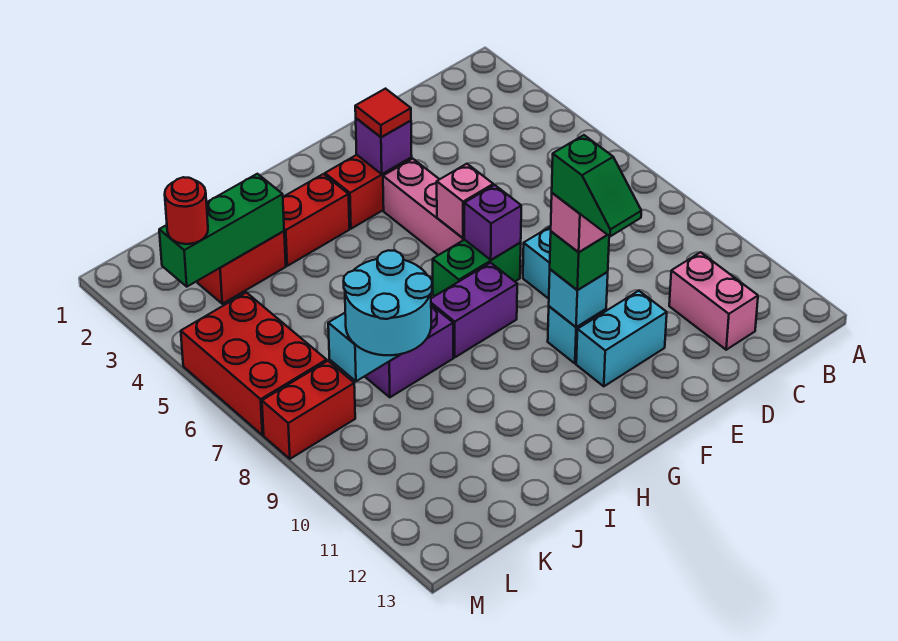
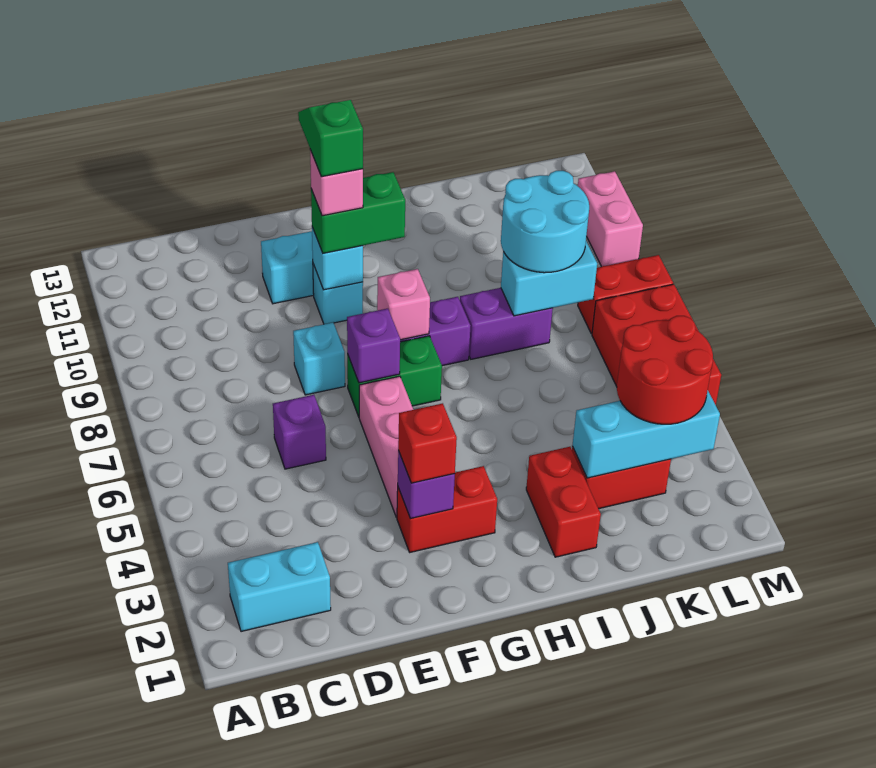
none -> cyan brick B2:C2 level 1
pink brick C11:C12 level 1 -> pink brick M10:M11 level 1
none -> purple brick D6 level 1
red tile F3 level 3 -> red brick F3 level 3
pink brick F6 level 2 -> pink brick G8 level 2
green brick F10 level 3 -> green brick F10:G10 level 3
red brick H3:I3 level 1 -> red brick I2:I3 level 1
green brick J3:L3 level 2 -> cyan brick J3:L3 level 2
red round brick L3 level 3 -> red round brick K3:L4 level 3

